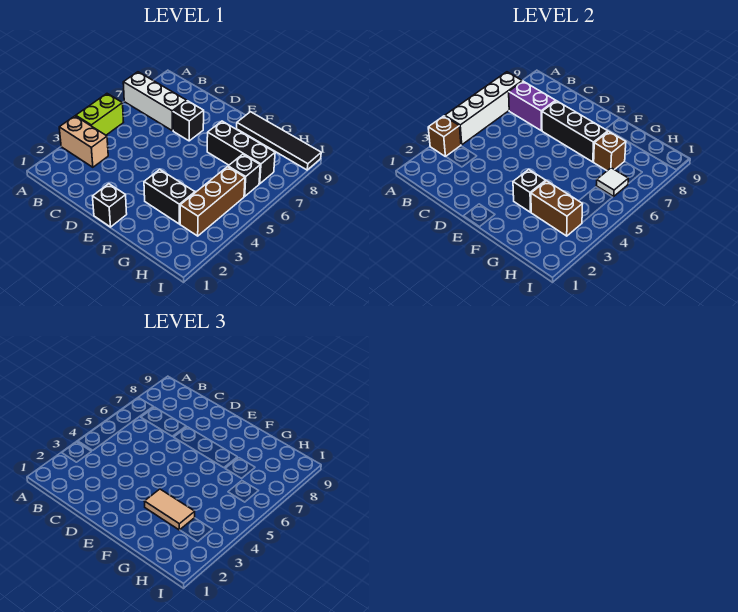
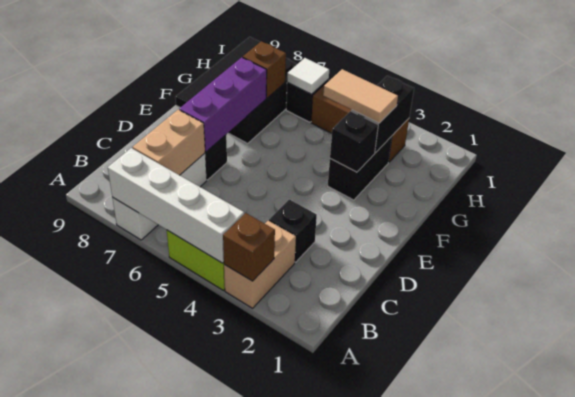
purple brick B7:C7 level 2 -> tan brick B7:C7 level 2
black brick D7:F7 level 2 -> purple brick D7:F7 level 2
black brick E1 level 1 -> black brick C3 level 1
tan tile F3:G3 level 3 -> tan tile G3:G4 level 3
brown brick G3:H3 level 2 -> black brick G3:H3 level 2

